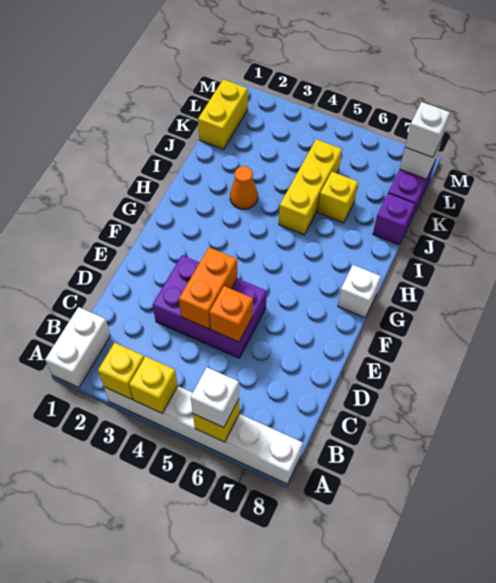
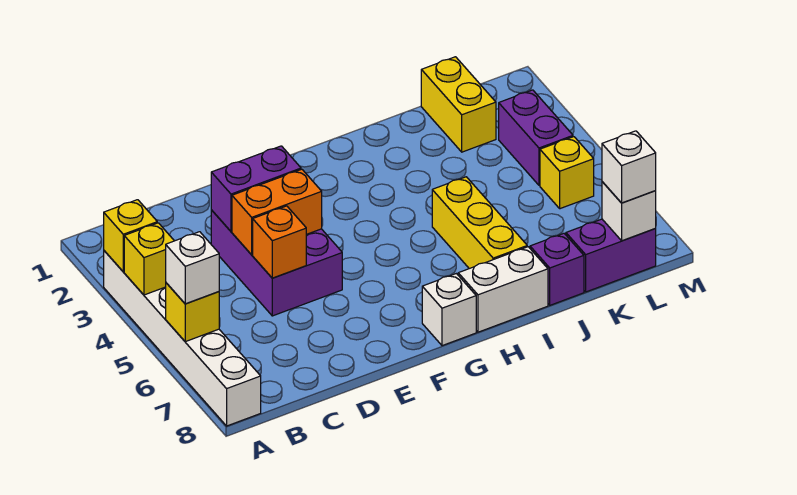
white brick A1:B1 level 1 -> white brick H8:I8 level 1
none -> purple brick D3:E3 level 2
orange cone I3 level 1 -> none
yellow brick I5:K5 level 1 -> yellow brick I5:I7 level 1
yellow brick J6 level 1 -> yellow brick L5 level 1
yellow brick K1:L1 level 1 -> yellow brick K1:K2 level 1
none -> purple brick L3:L4 level 1

